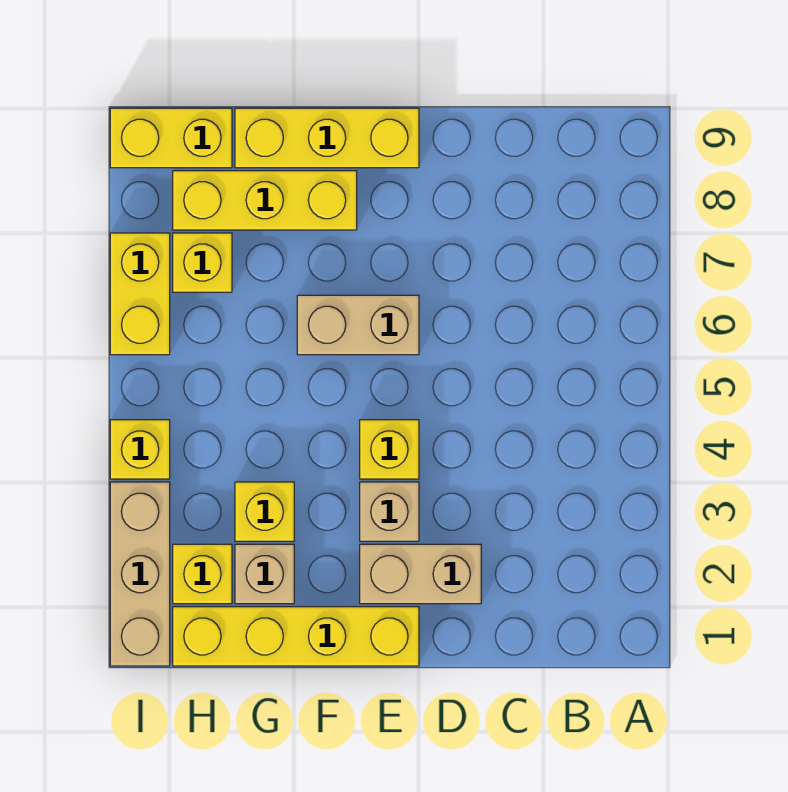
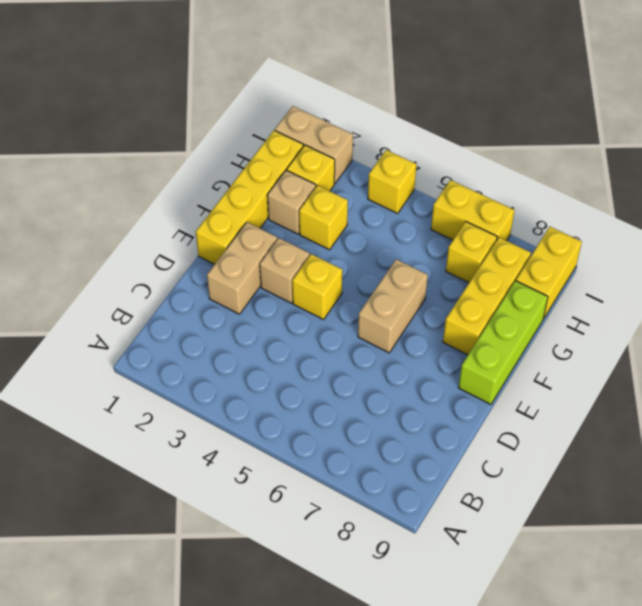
yellow brick E9:G9 level 1 -> lime brick E9:G9 level 1
tan brick I1:I3 level 1 -> tan brick I1:I2 level 1

